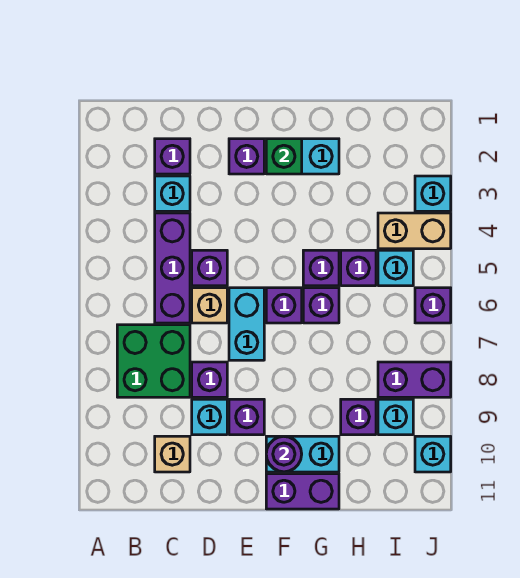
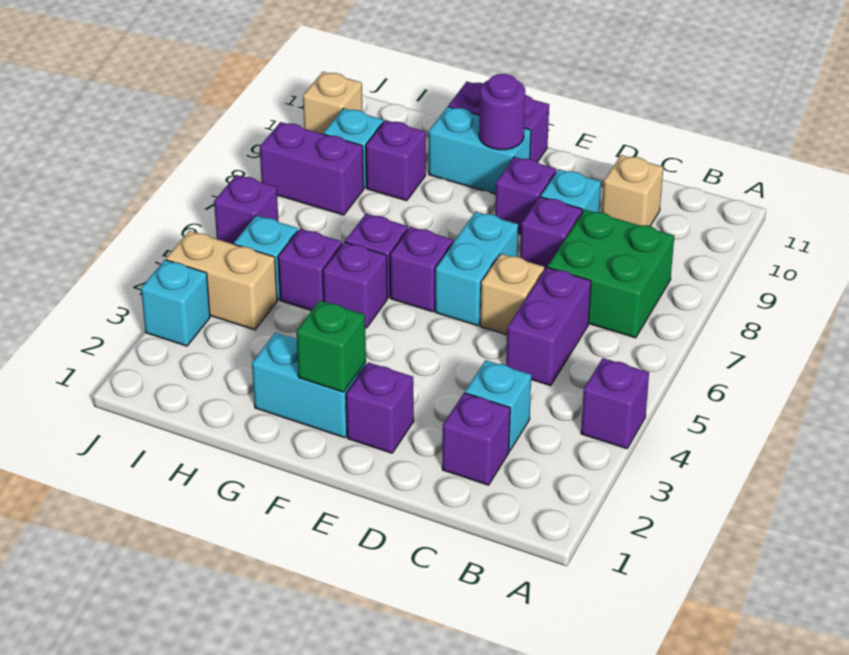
purple brick C4:C6 level 1 -> purple brick C5:C6 level 1
purple brick D5 level 1 -> purple brick A4 level 1
cyan brick J10 level 1 -> tan brick J10 level 1

